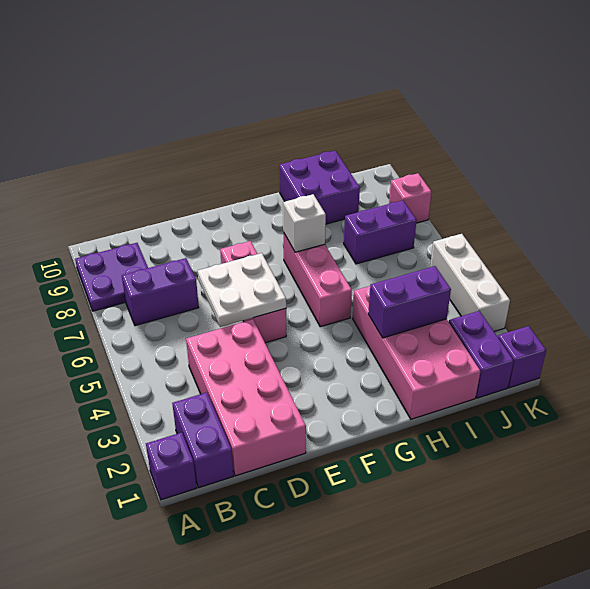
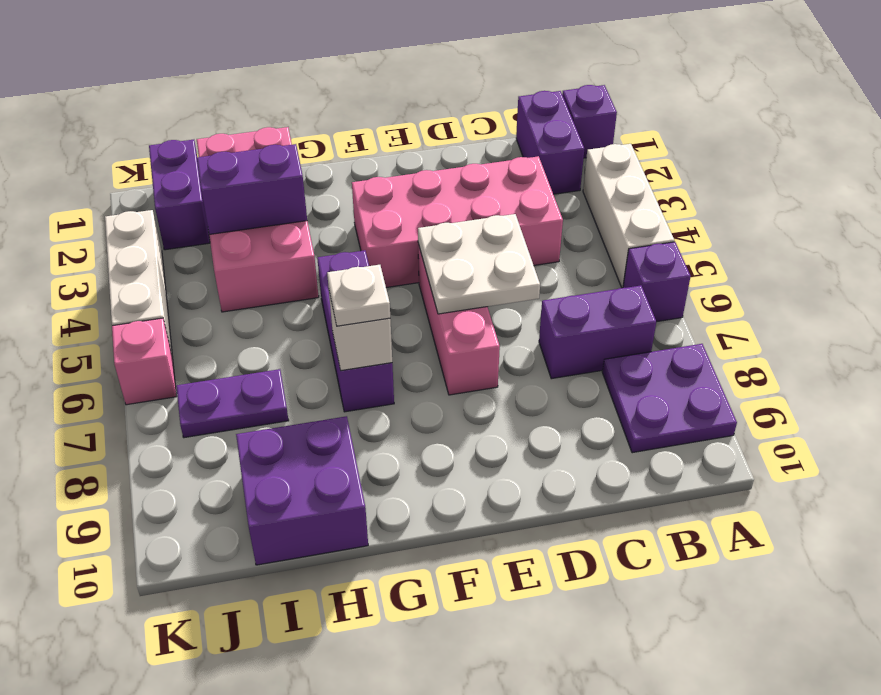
none -> white brick A3:A5 level 1
pink brick C1:D4 level 1 -> pink brick C3:F4 level 1
pink brick G5:G7 level 1 -> purple brick G5:G7 level 1
none -> white plate G7 level 3
purple brick I7:J7 level 1 -> purple plate I7:J7 level 1
purple brick K1 level 1 -> purple brick A6 level 1
pink brick K8 level 1 -> pink brick K6 level 1

